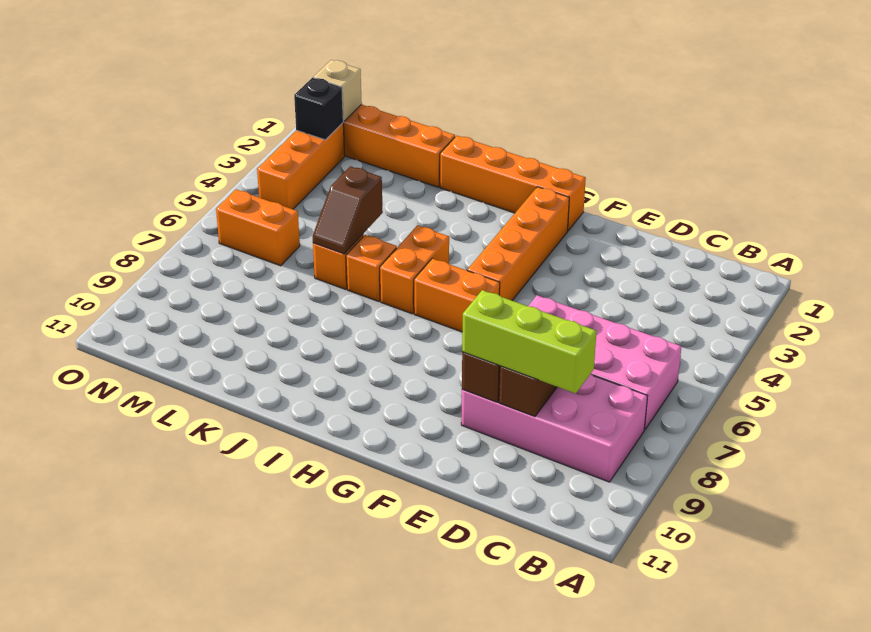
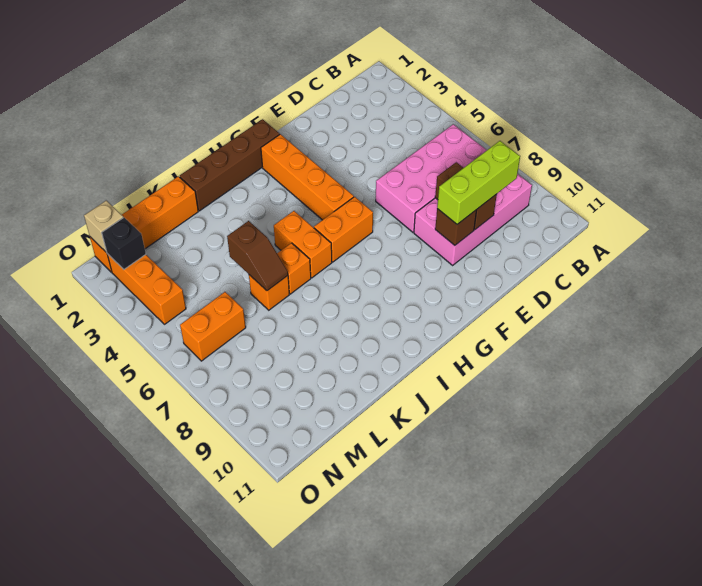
orange brick G1:J1 level 1 -> brown brick G1:J1 level 1

